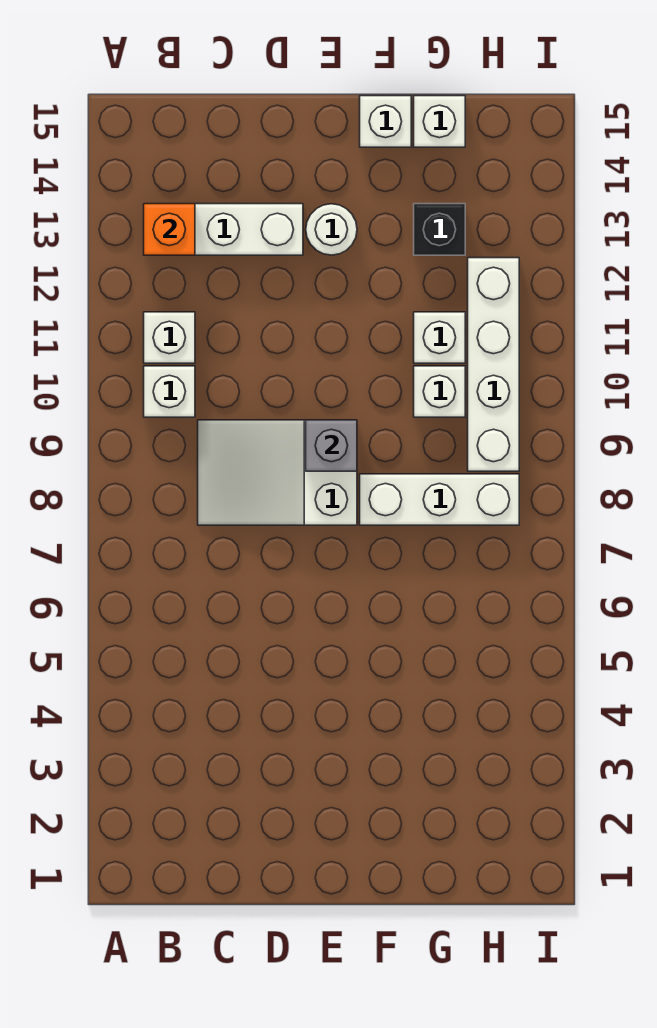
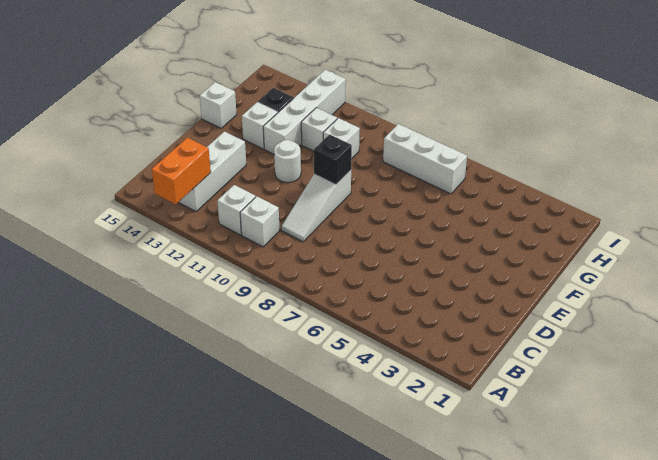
orange brick B13 level 2 -> orange brick A13:B13 level 2
white slope C8:E9 level 1 top E -> white slope C9:E9 level 1 top E
grey brick E9 level 2 -> black brick E9 level 2
white round brick E13 level 1 -> white round brick E11 level 1
white brick F8:H8 level 1 -> white brick H6:H8 level 1
white brick G15 level 1 -> white brick F13 level 1
white brick H9:H12 level 1 -> white brick F12:I12 level 1

